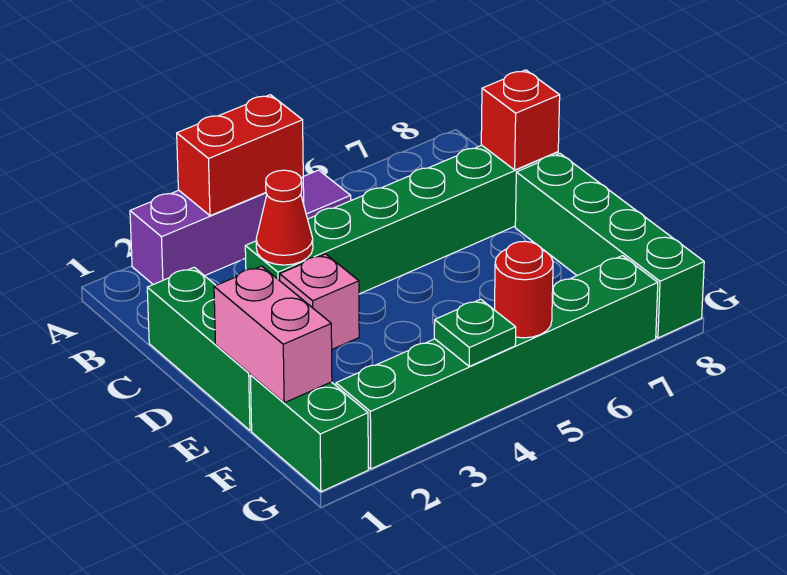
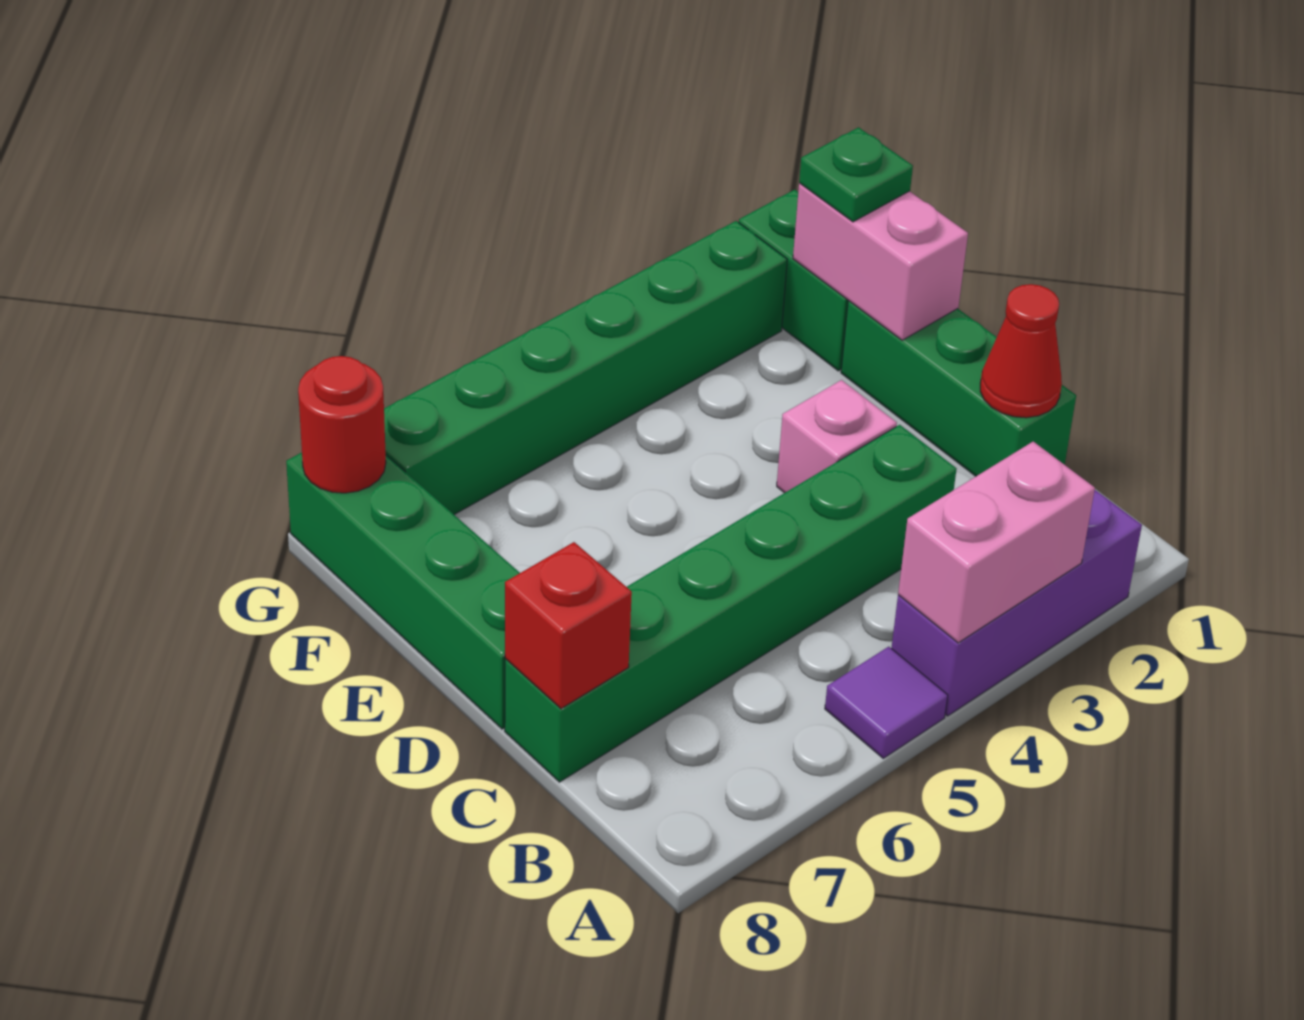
red brick A3:A4 level 2 -> pink brick A3:A4 level 2
red cone C3 level 2 -> red cone C1 level 2
green plate G4 level 2 -> green plate F1 level 3
red round brick G5 level 2 -> red round brick G8 level 2

